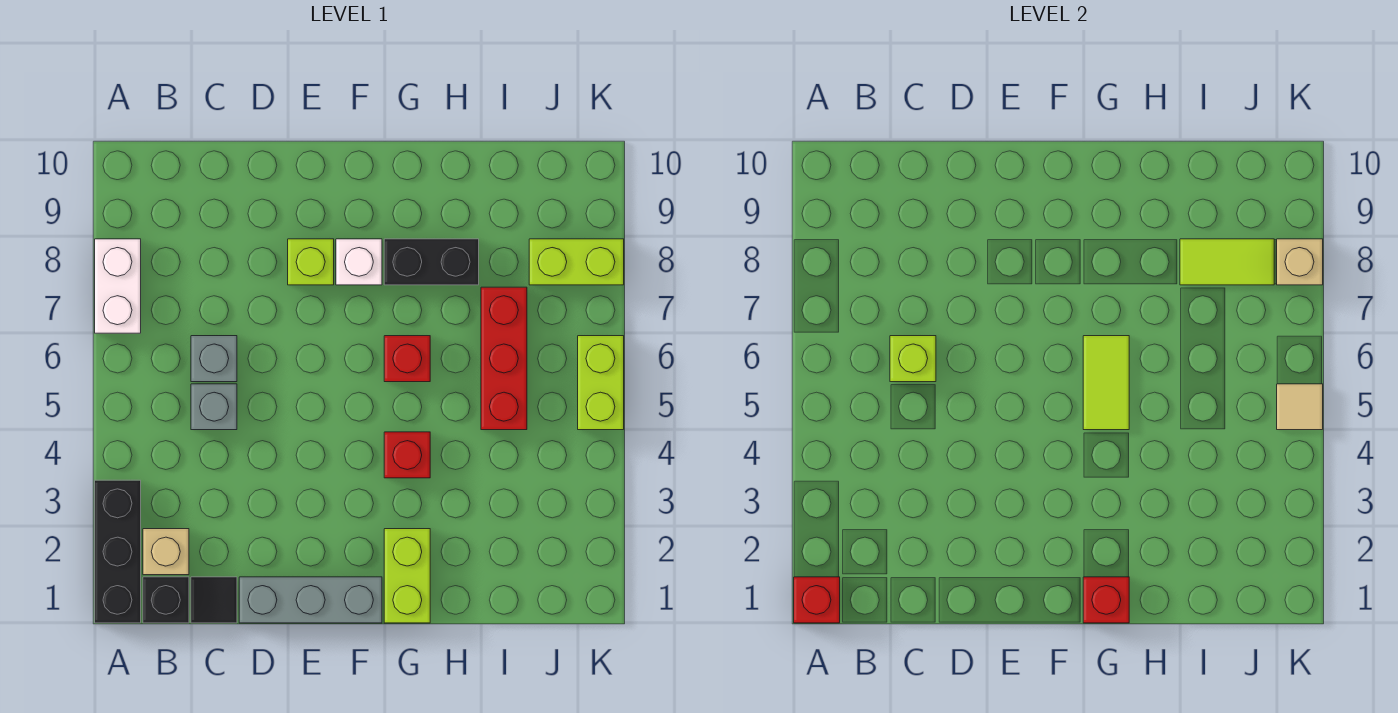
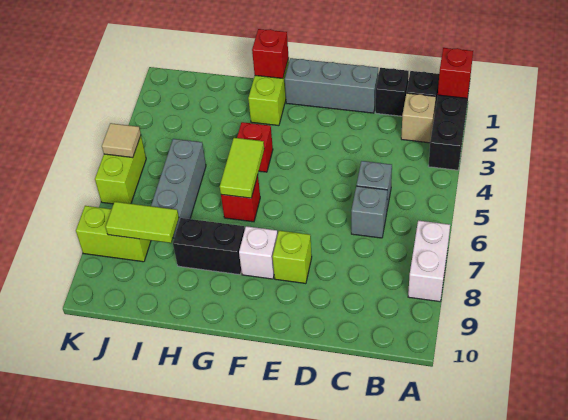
black tile C1 level 1 -> black brick C1 level 1
lime brick C6 level 2 -> none
red brick I5:I7 level 1 -> grey brick I5:I7 level 1
tan brick K8 level 2 -> none

